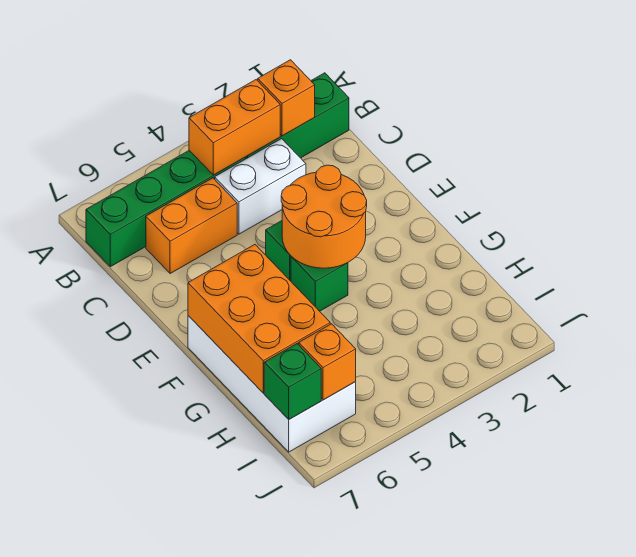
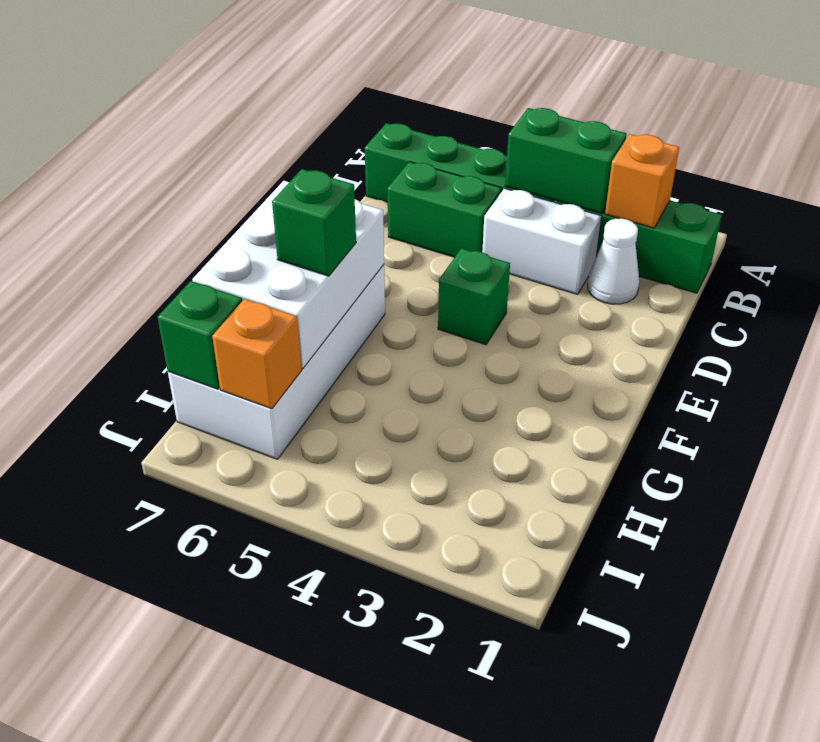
orange brick B3:B4 level 2 -> green brick B3:B4 level 2
none -> white cone C2 level 1
orange brick C5:C6 level 1 -> green brick C5:C6 level 1
orange round brick E3:F4 level 2 -> none
green brick F4 level 1 -> green brick G6 level 3
orange brick F6:H7 level 2 -> white brick F6:H7 level 2

